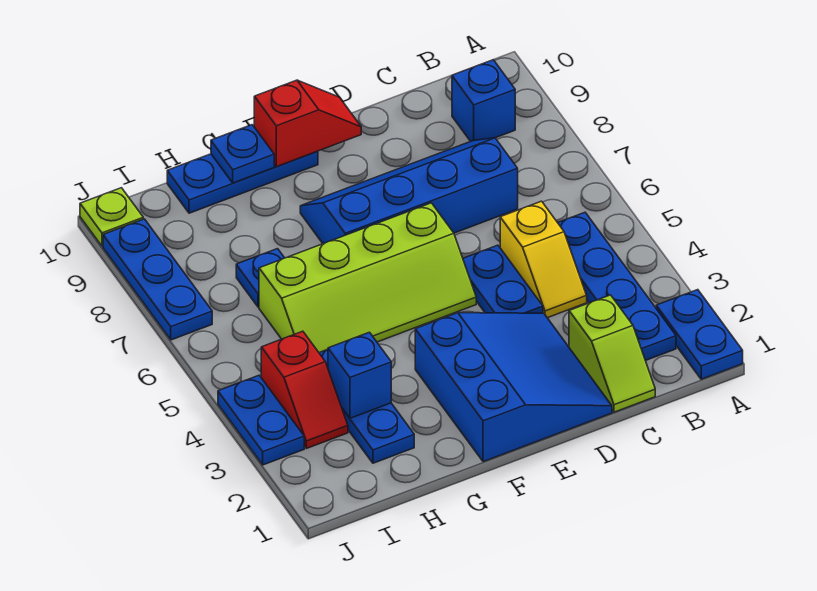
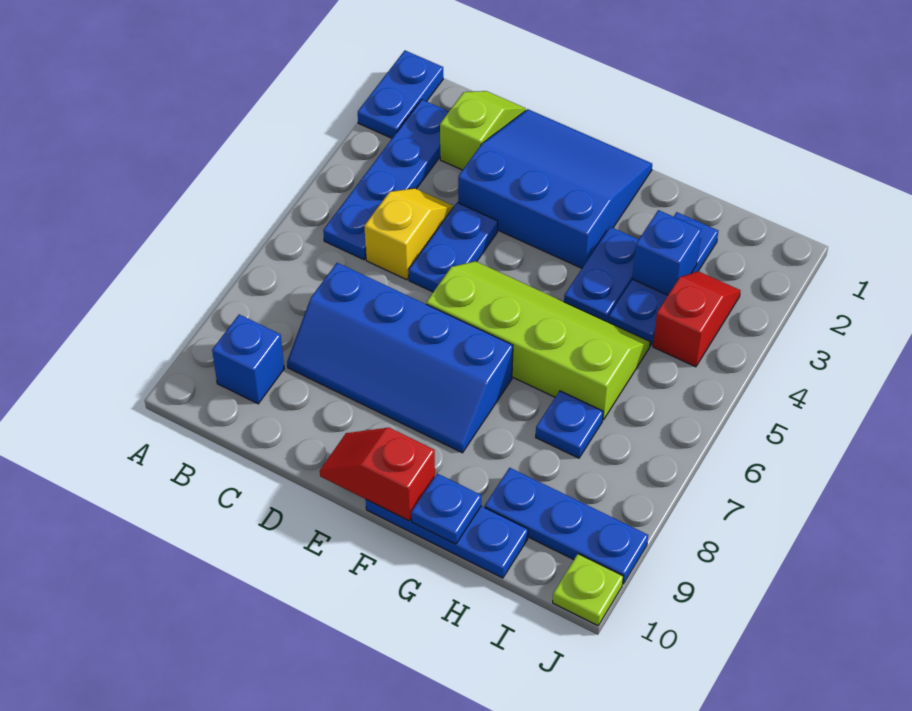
blue slope D1:F3 level 1 top F -> blue slope D1:F3 level 1 top 3
blue plate J3:J4 level 1 -> blue plate G3:G4 level 1
blue plate J7:J9 level 1 -> blue plate H9:J9 level 1

